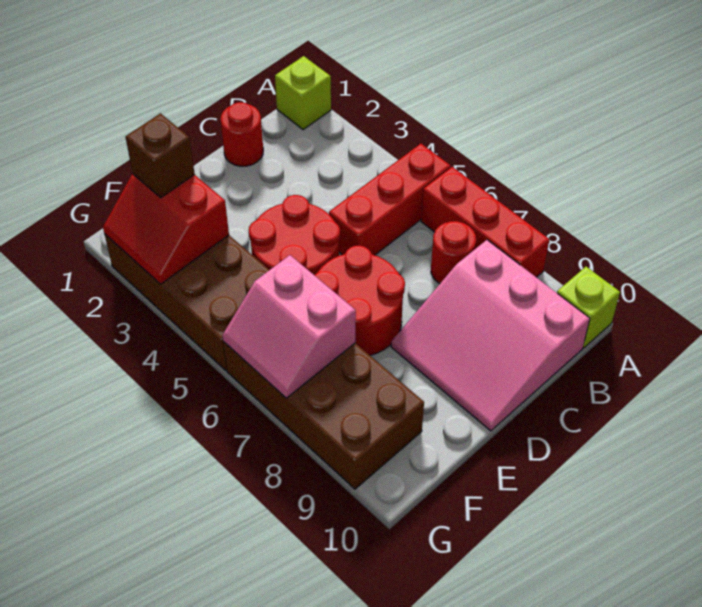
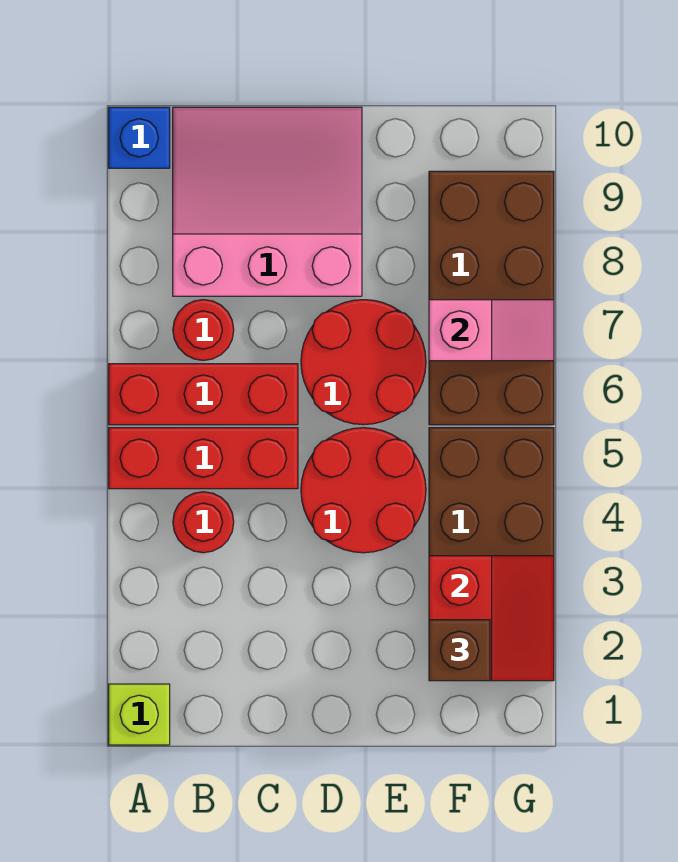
red brick A6:A8 level 1 -> red brick A6:C6 level 1
lime brick A10 level 1 -> blue brick A10 level 1
pink slope B8:D10 level 1 top B -> pink slope B8:D10 level 1 top 8
red round brick C1 level 1 -> red round brick B4 level 1
pink slope F6:G7 level 2 top F -> pink slope F7:G7 level 2 top F

